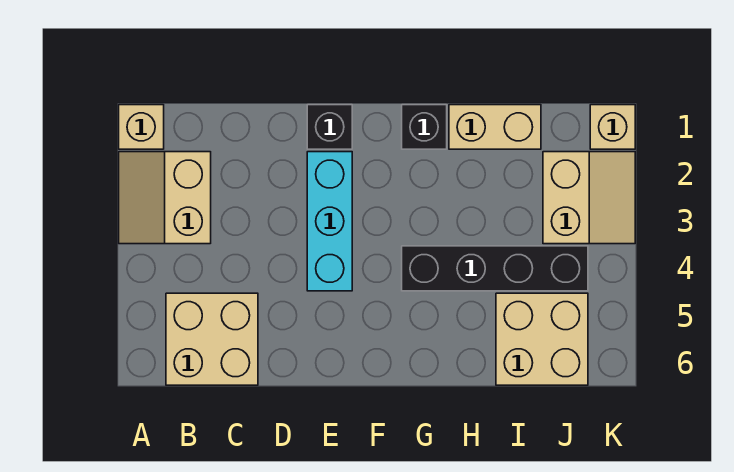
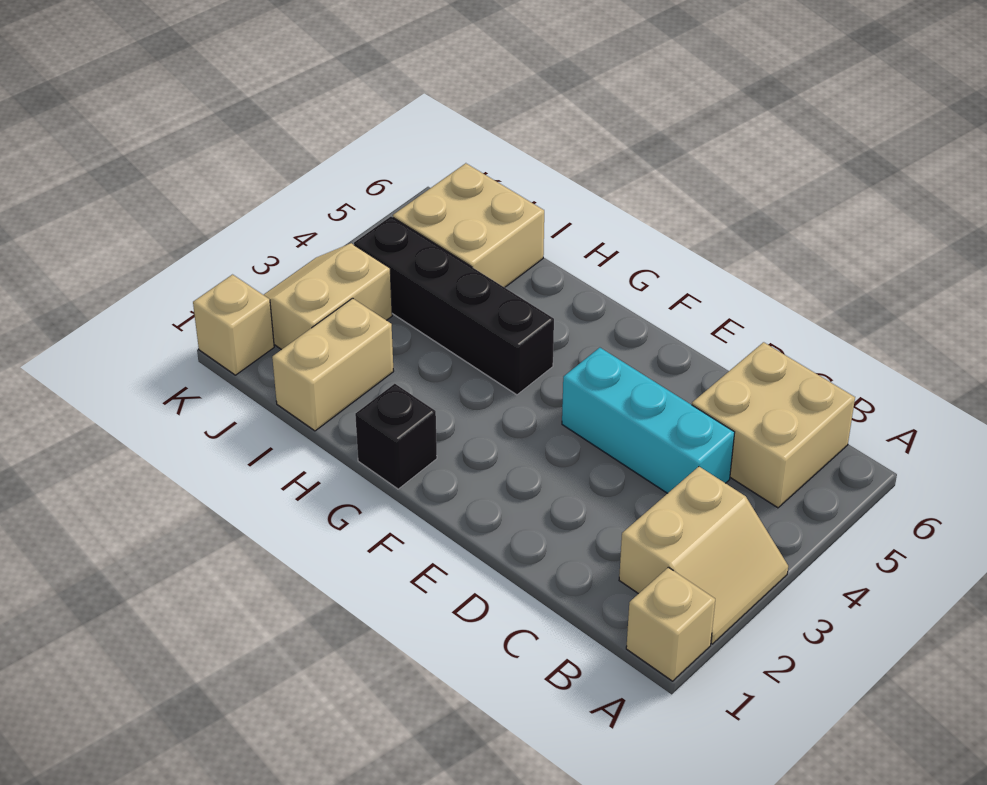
black brick E1 level 1 -> none
cyan brick E2:E4 level 1 -> cyan brick C4:E4 level 1
tan brick H1:I1 level 1 -> tan brick I1:I2 level 1

